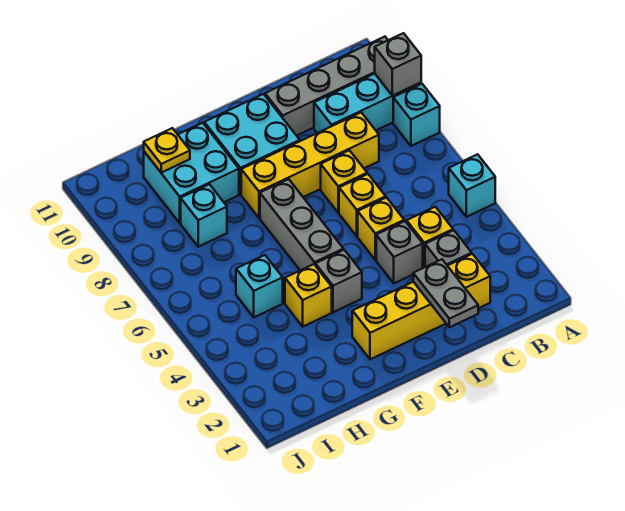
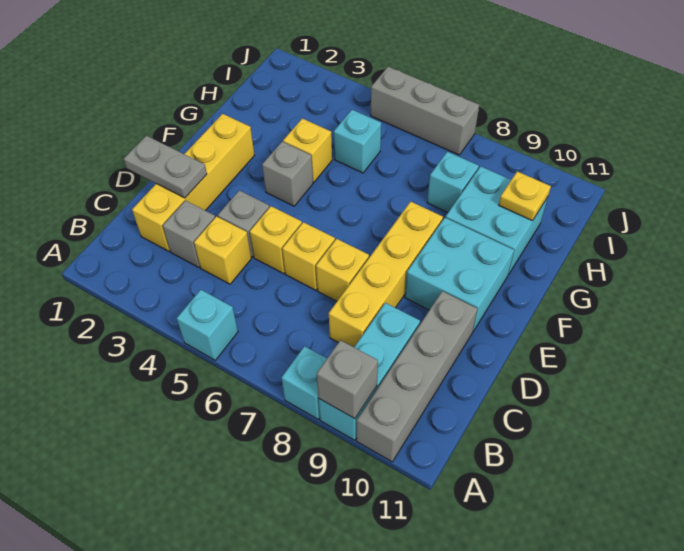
grey brick F5:F7 level 1 -> grey brick J5:J7 level 1

